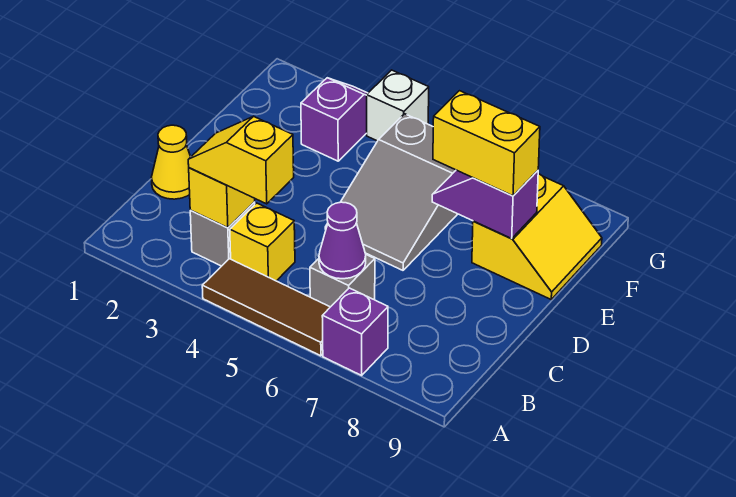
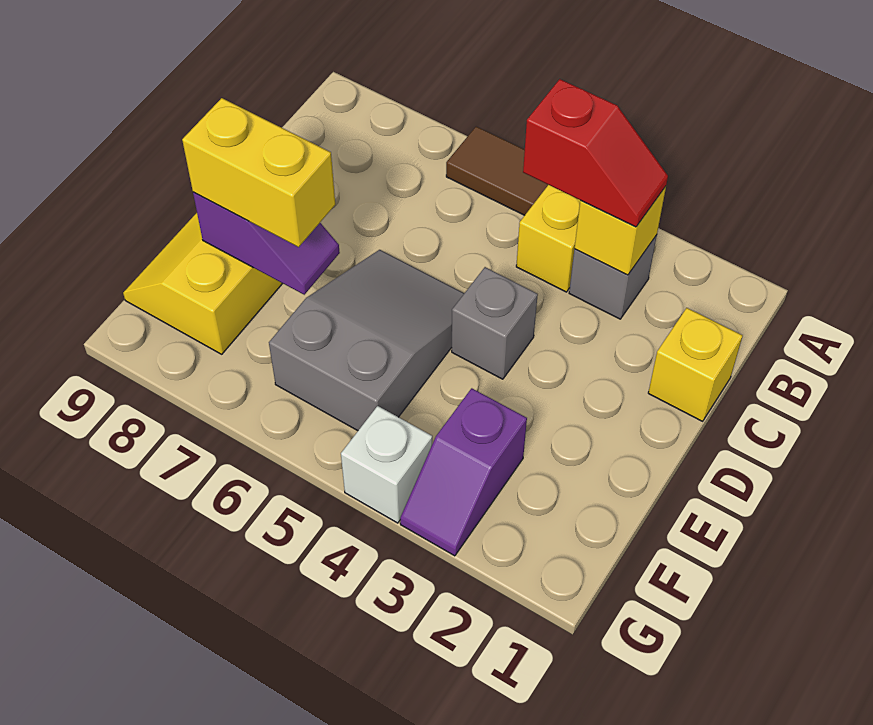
purple brick A7 level 1 -> none
yellow slope B3:B4 level 3 top 4 -> red slope B3:B4 level 3 top 4
grey brick B6 level 1 -> grey brick D4 level 1
purple cone B6 level 2 -> none
yellow cone C1 level 1 -> yellow brick C1 level 1

